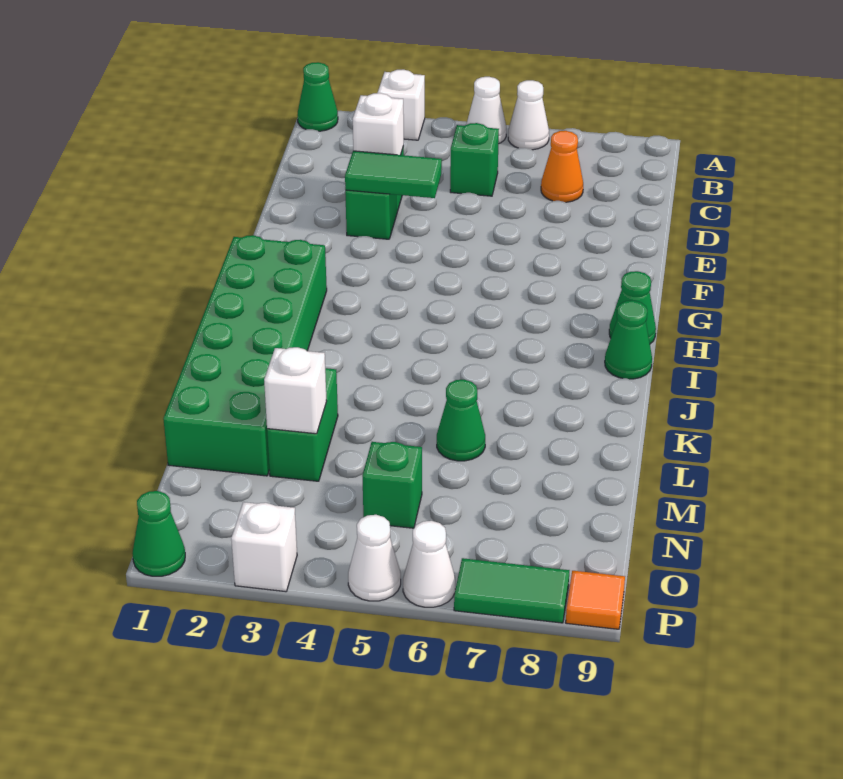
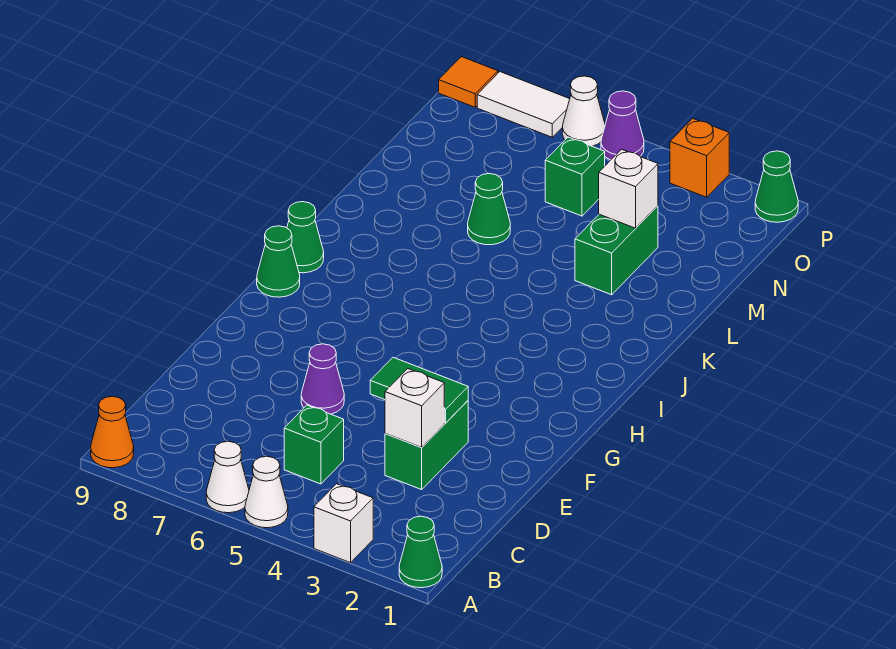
orange cone C7 level 1 -> orange cone A9 level 1
none -> purple cone E6 level 1
green brick H1:M2 level 1 -> none
white brick P3 level 1 -> orange brick P3 level 1
white cone P5 level 1 -> purple cone P5 level 1
green tile P7:P8 level 1 -> white tile P7:P8 level 1

